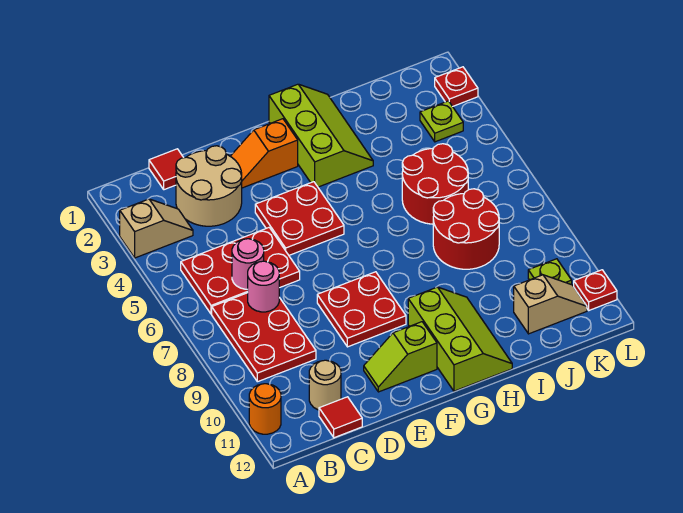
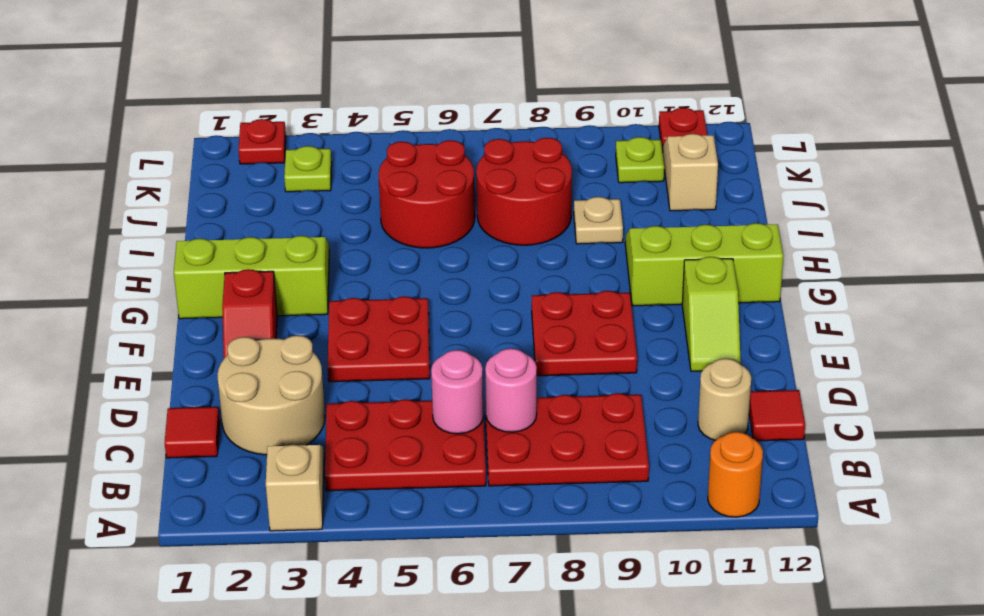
red plate B5:D6 level 1 -> red plate B4:C6 level 1
orange slope E2:F2 level 1 top F -> red slope E2:F2 level 1 top F
none -> tan plate I9 level 1

